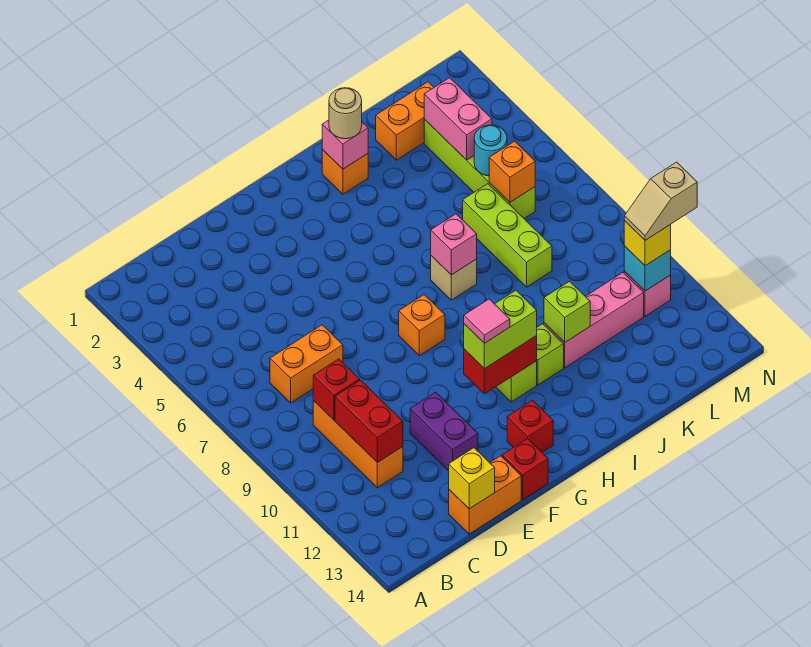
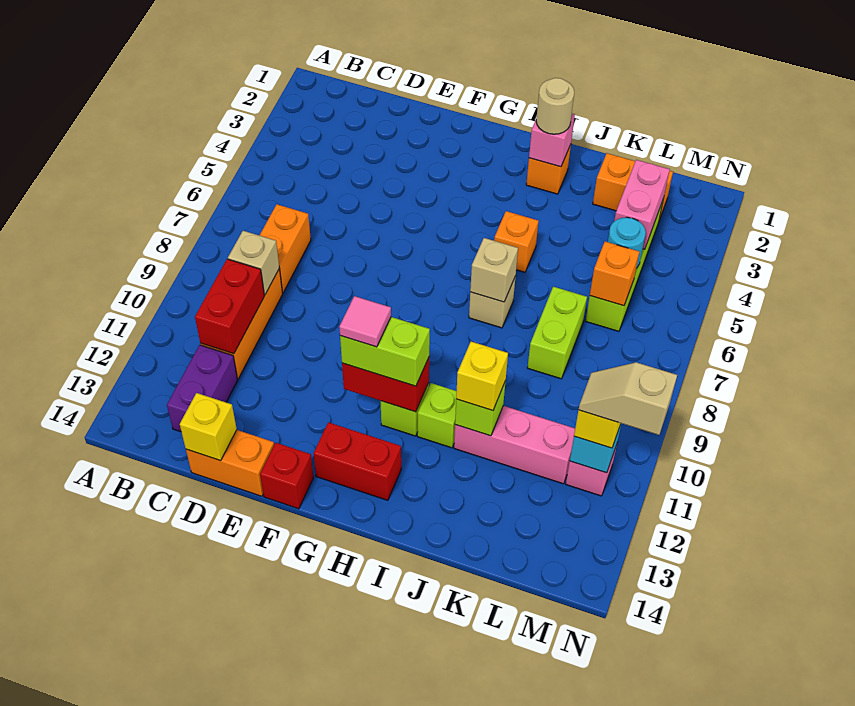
orange brick C7:D7 level 1 -> orange brick C7:C8 level 1
red brick C9 level 2 -> tan brick C9 level 2
purple brick E11:E12 level 1 -> purple brick C12:C13 level 1
orange brick G8 level 1 -> orange brick I5 level 1
red brick G13 level 1 -> red brick G13:H13 level 1
pink brick I7 level 2 -> tan brick I7 level 2
none -> yellow brick J11 level 3
lime brick K6:K8 level 1 -> lime brick K7:K8 level 1

